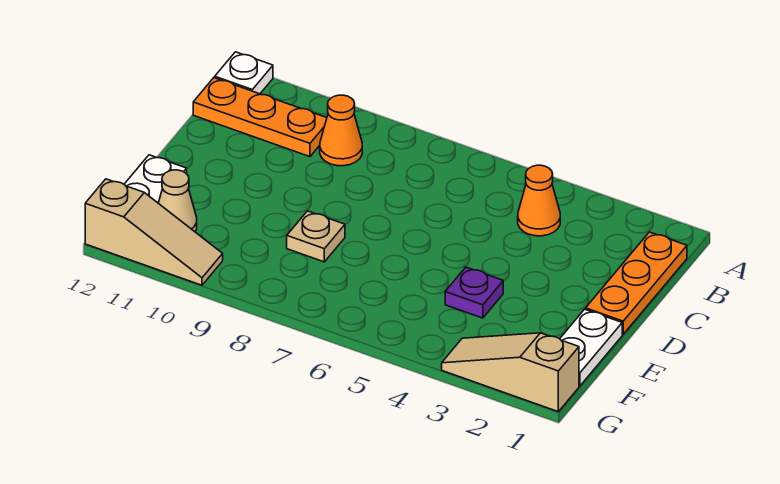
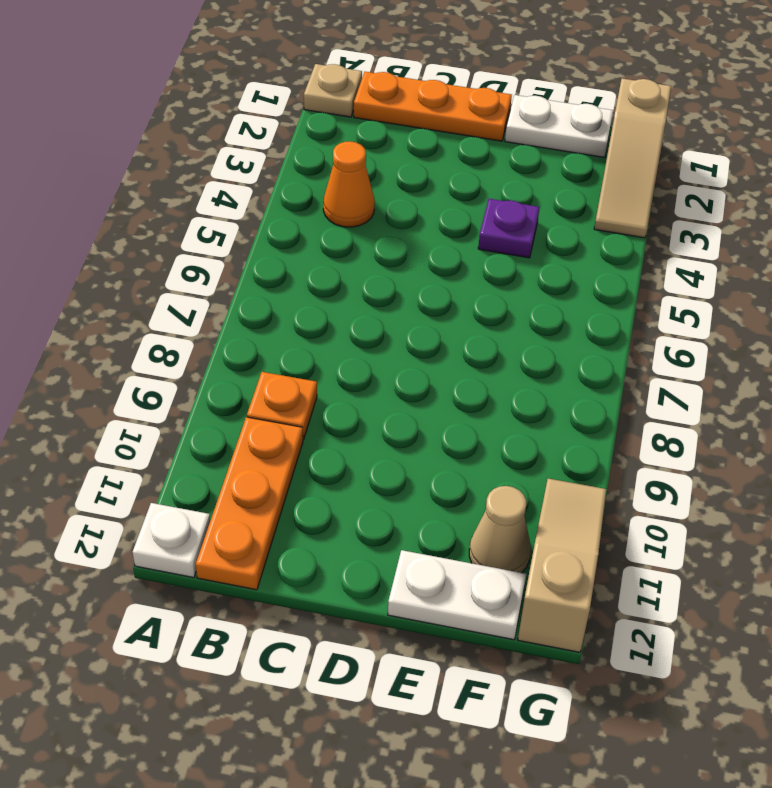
orange cone B9 level 1 -> orange plate B9 level 1
tan plate E8 level 1 -> tan plate A1 level 1

